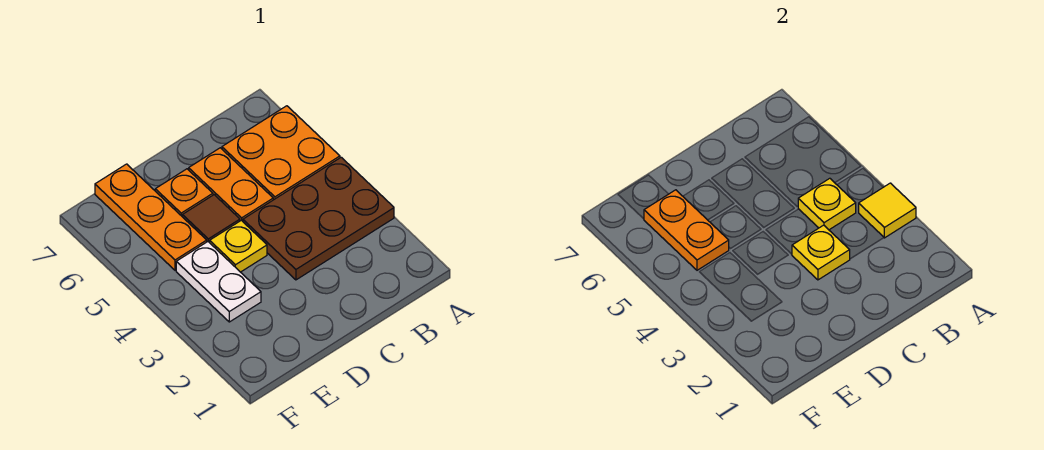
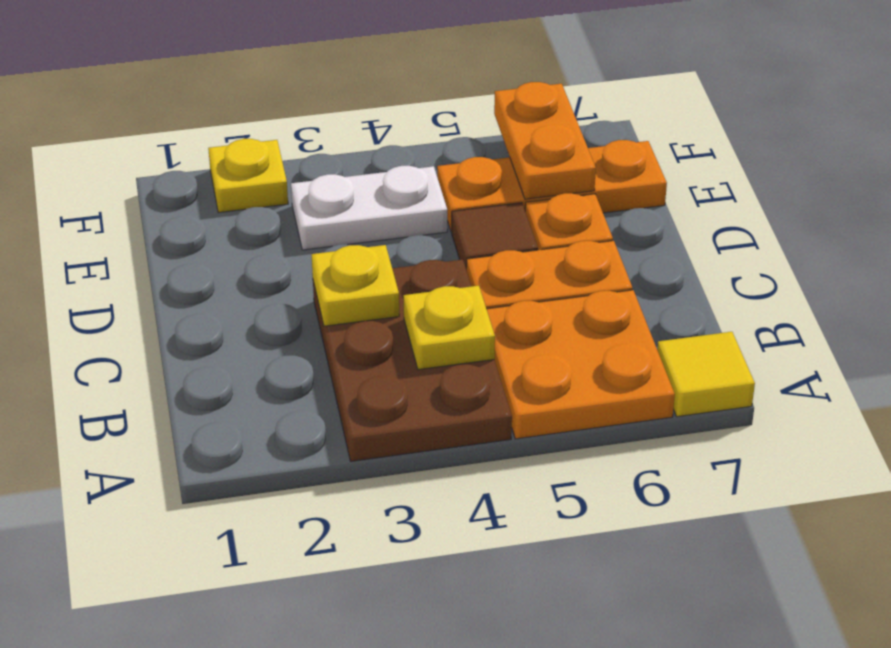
yellow tile A3 level 2 -> yellow tile A7 level 1
yellow plate D4 level 1 -> yellow plate F2 level 1
orange plate E5:E6 level 2 -> orange plate E6:F6 level 2

